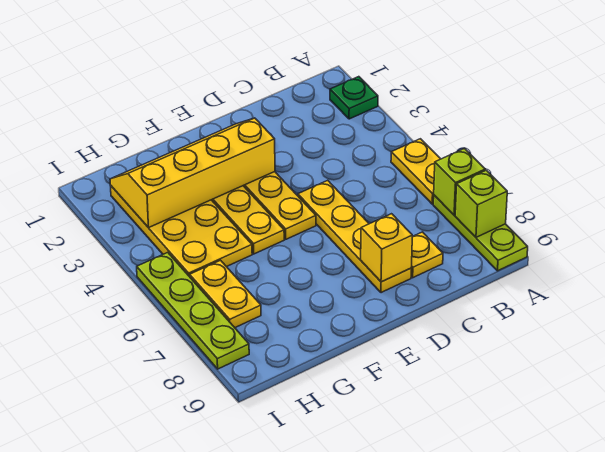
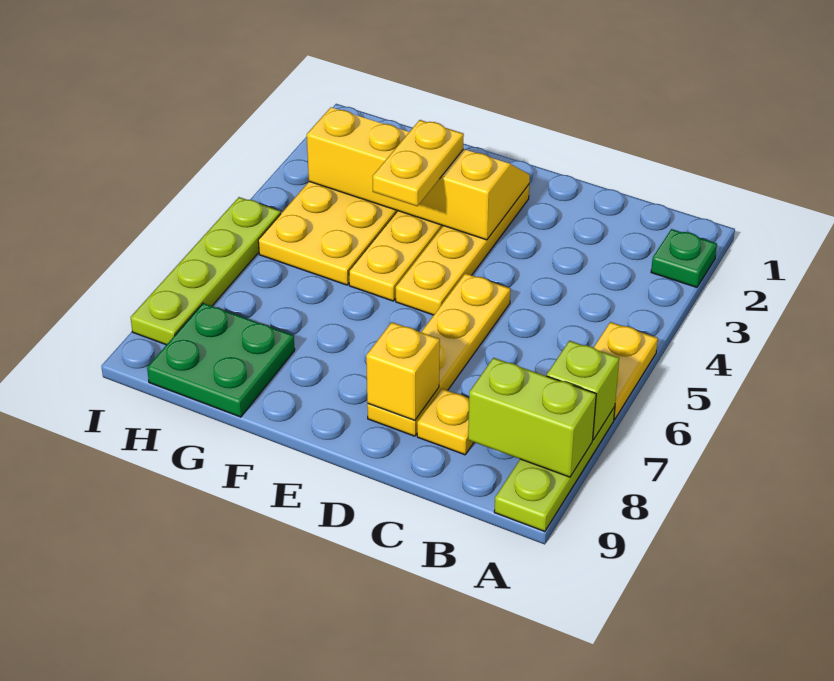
lime brick A8 level 2 -> lime brick A8:B8 level 2
none -> green plate G8:H9 level 1
yellow plate H6:H7 level 1 -> yellow plate F3:F4 level 3

